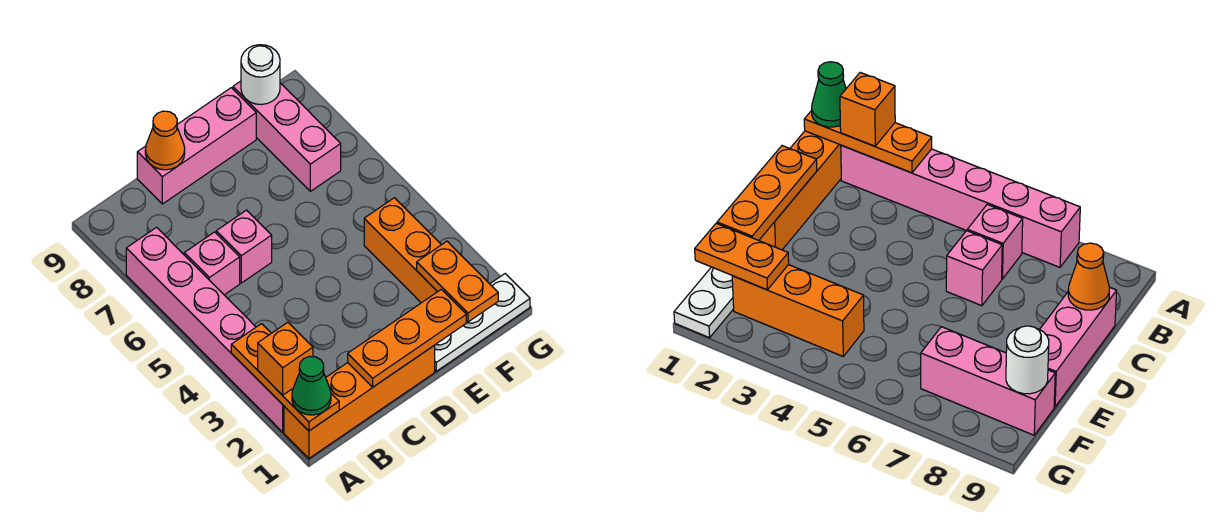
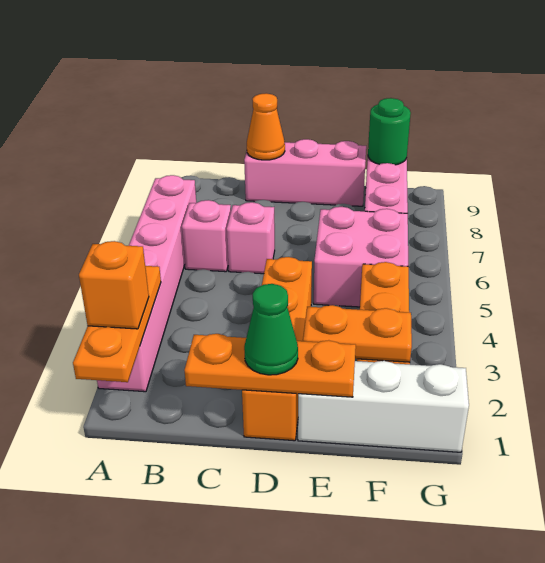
orange brick A1:D1 level 1 -> orange brick D1:D4 level 1
green cone A1 level 3 -> green cone D1 level 3
white plate E1:G1 level 1 -> white brick E1:G1 level 1
none -> pink brick E5:F6 level 1
orange plate F1:F2 level 2 -> orange plate E2:F2 level 2
white round brick F9 level 2 -> green round brick F9 level 2

